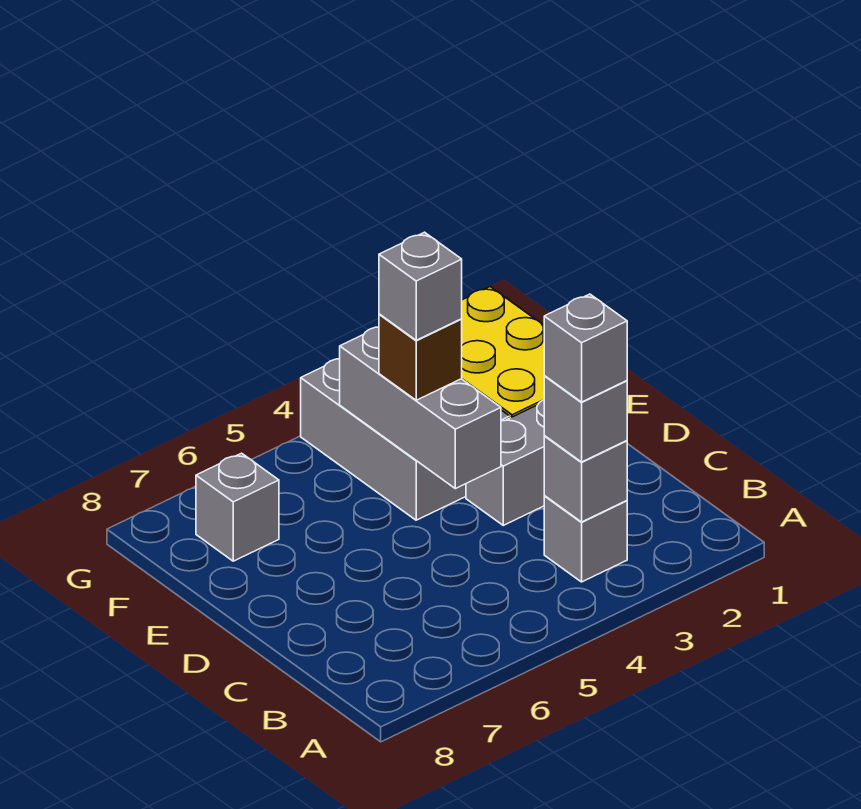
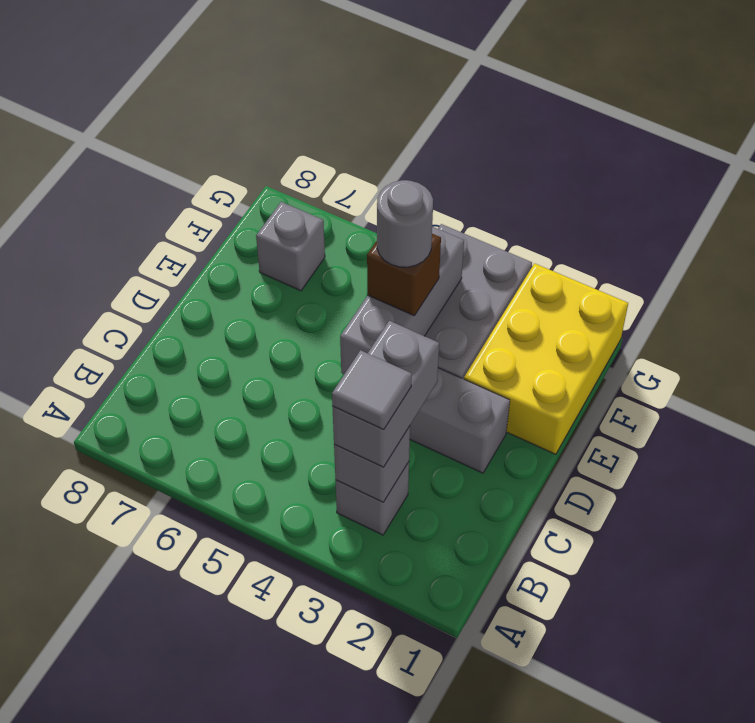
grey brick B3 level 3 -> grey brick B3:C3 level 3
grey brick B3 level 4 -> grey tile B3 level 4
grey brick E4 level 4 -> grey round brick E4 level 4

